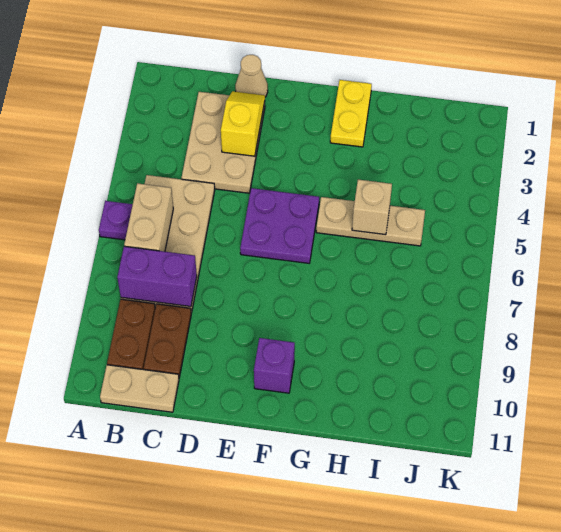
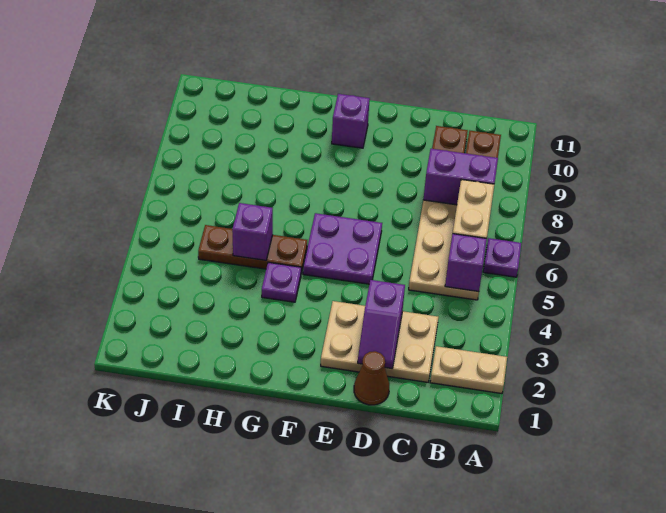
none -> purple brick B5 level 2
tan plate B11:C11 level 1 -> tan plate A2:B2 level 1
tan plate C2:D4 level 1 -> tan plate C2:E3 level 1
tan cone D1 level 1 -> brown cone D1 level 1
yellow slope D2:D3 level 2 top 3 -> purple slope D2:D3 level 2 top 3
yellow plate G1:G2 level 1 -> none
none -> purple plate G4 level 1
tan plate G5:I5 level 1 -> brown plate G5:I5 level 1
tan brick H5 level 2 -> purple brick H5 level 2

